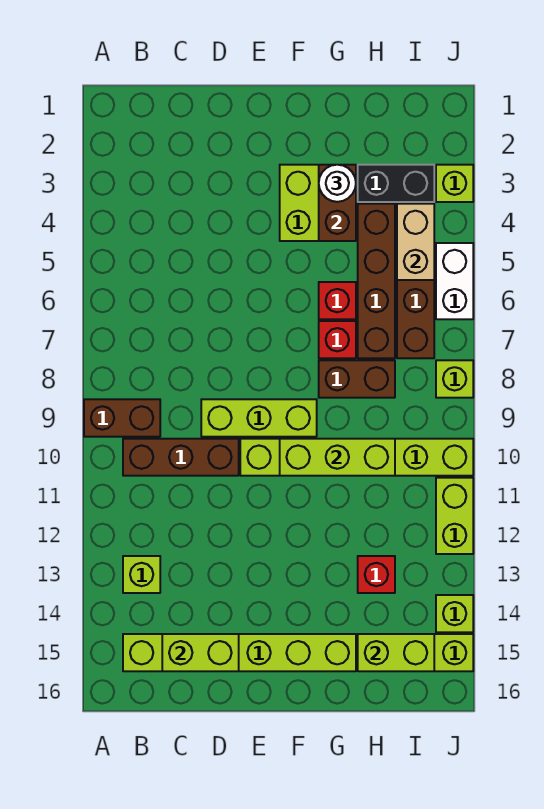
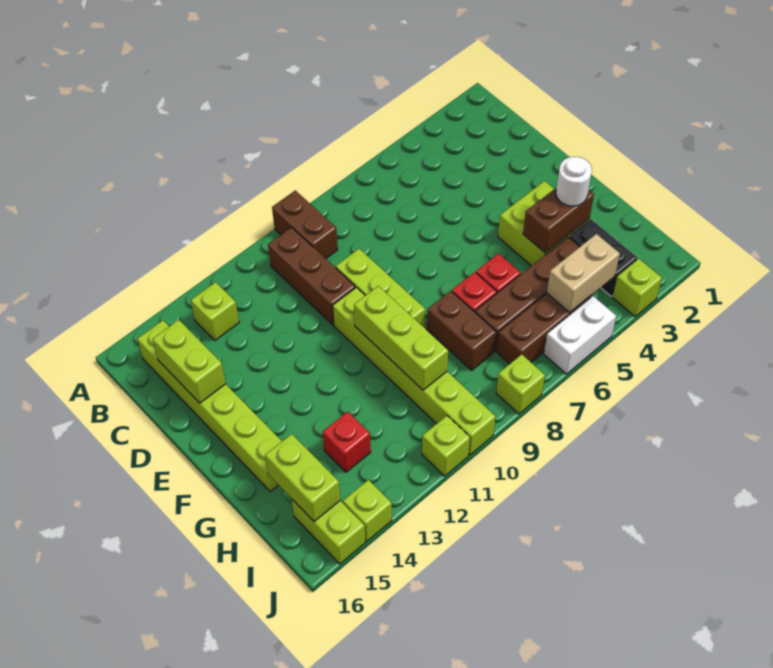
lime brick J11:J12 level 1 -> lime brick J11 level 1

